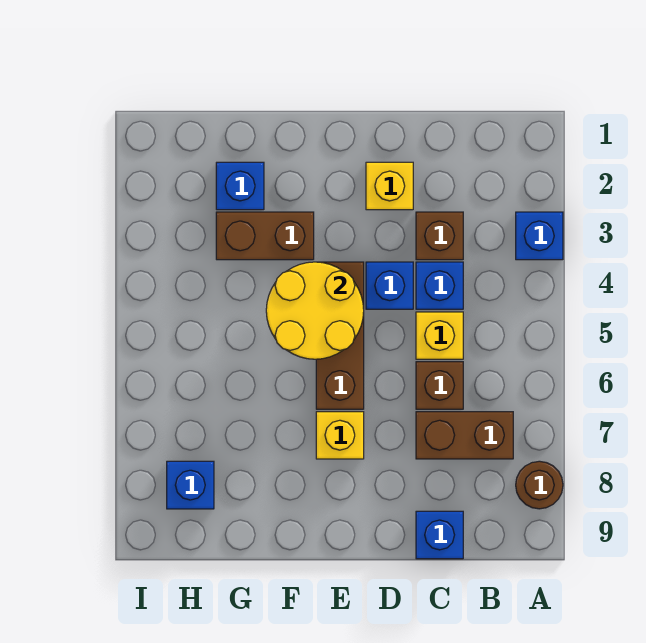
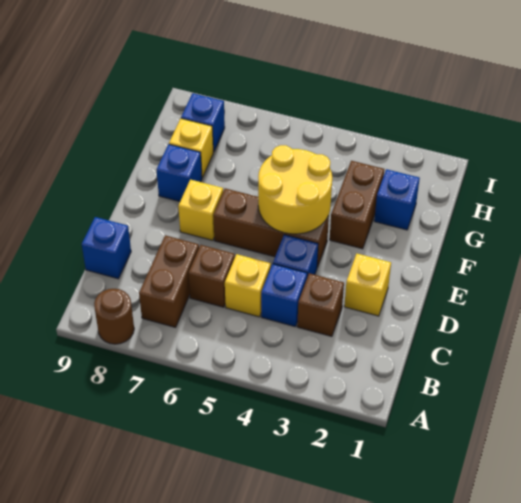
blue brick A3 level 1 -> blue brick F8 level 1
none -> yellow brick G8 level 1

